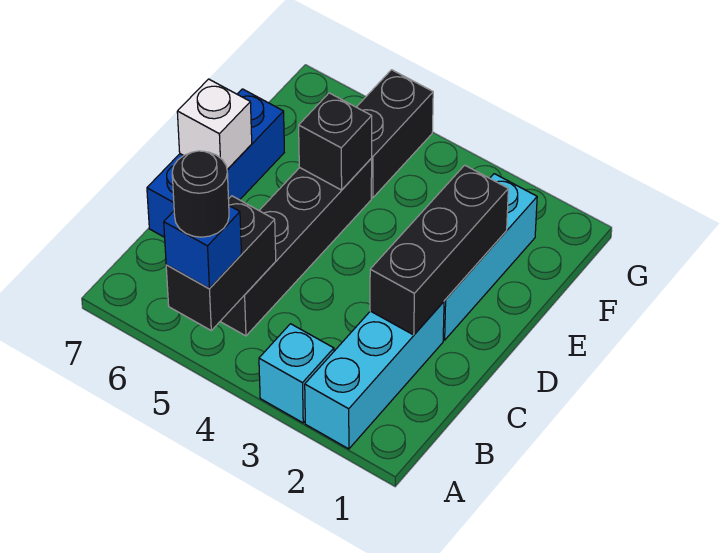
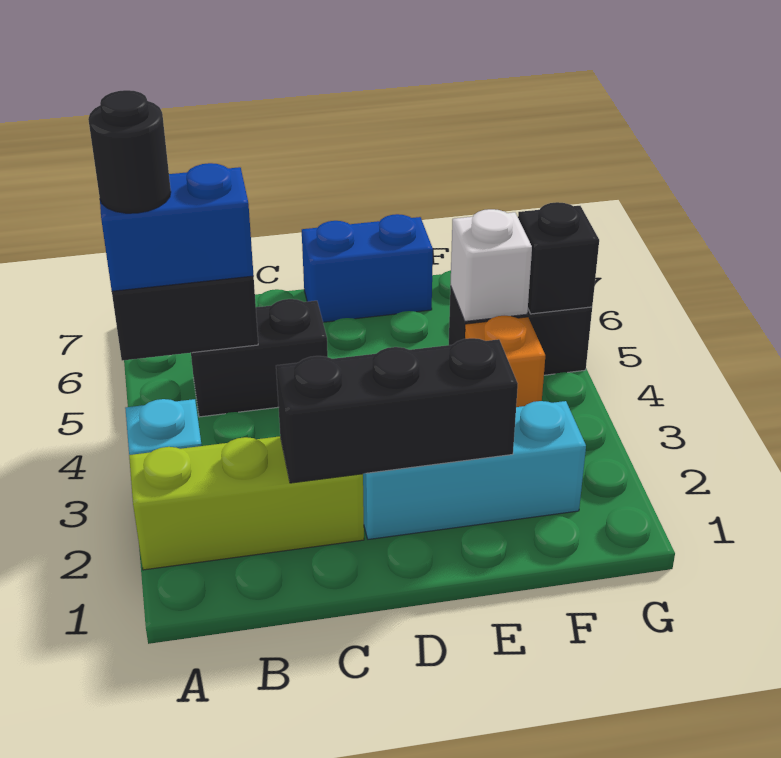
cyan brick A2:C2 level 1 -> lime brick A2:C2 level 1
blue brick A5 level 3 -> blue brick A5:B5 level 3
black brick B5:E5 level 1 -> black brick B5:C5 level 1
blue brick C7:E7 level 1 -> blue brick D7:E7 level 1
white brick D7 level 2 -> white brick F5 level 2
black brick E5 level 2 -> black brick G5 level 2
none -> orange brick F4 level 1

